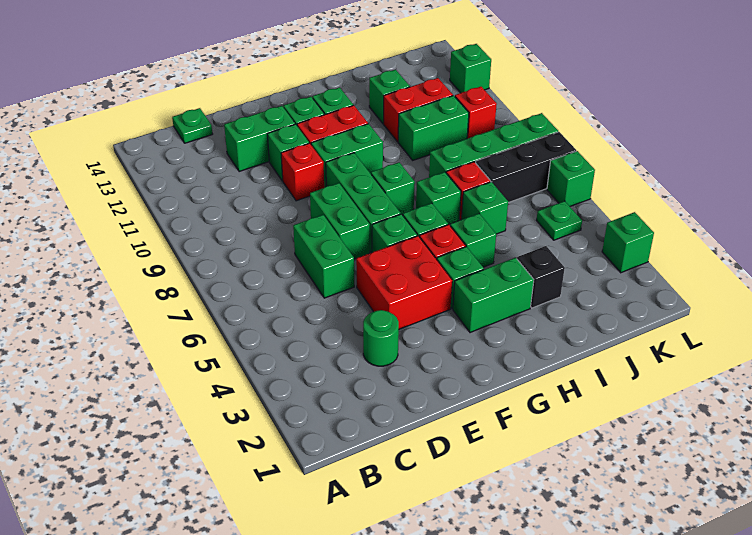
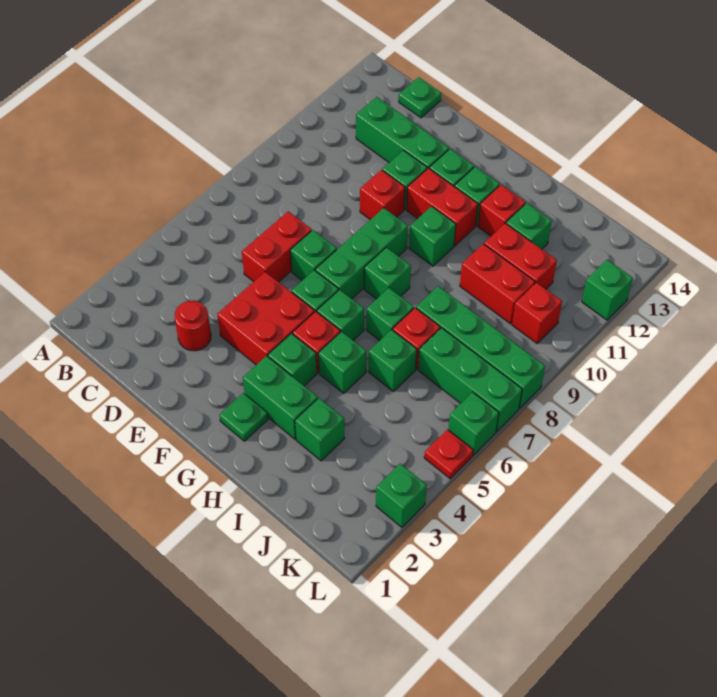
green round brick D3 level 1 -> red round brick D3 level 1
green brick D6:D7 level 1 -> red brick D6:D7 level 1
green brick D12:E12 level 1 -> green brick C12:E12 level 1
green brick E7:E8 level 1 -> green brick E7 level 1
green brick F10:G10 level 1 -> green brick G10 level 1
none -> red brick H12 level 1
black brick I3 level 1 -> green brick I3 level 1
green brick I10:J10 level 1 -> red brick I10:J10 level 1
black brick J7:L7 level 1 -> green brick J7:L7 level 1
green plate K5 level 1 -> green plate G2 level 1
none -> red plate L5 level 1

